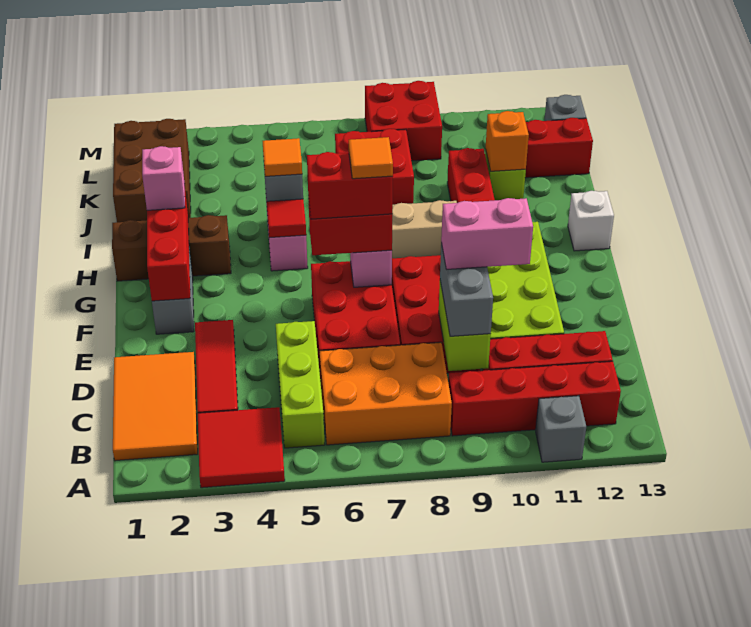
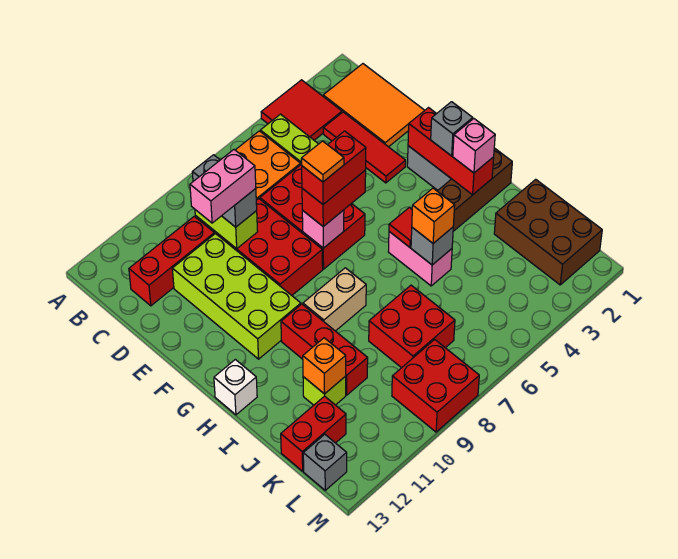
grey brick A11 level 1 -> grey brick G2 level 3
red brick B9:B12 level 1 -> none
orange tile I5 level 3 -> orange brick I5 level 3

